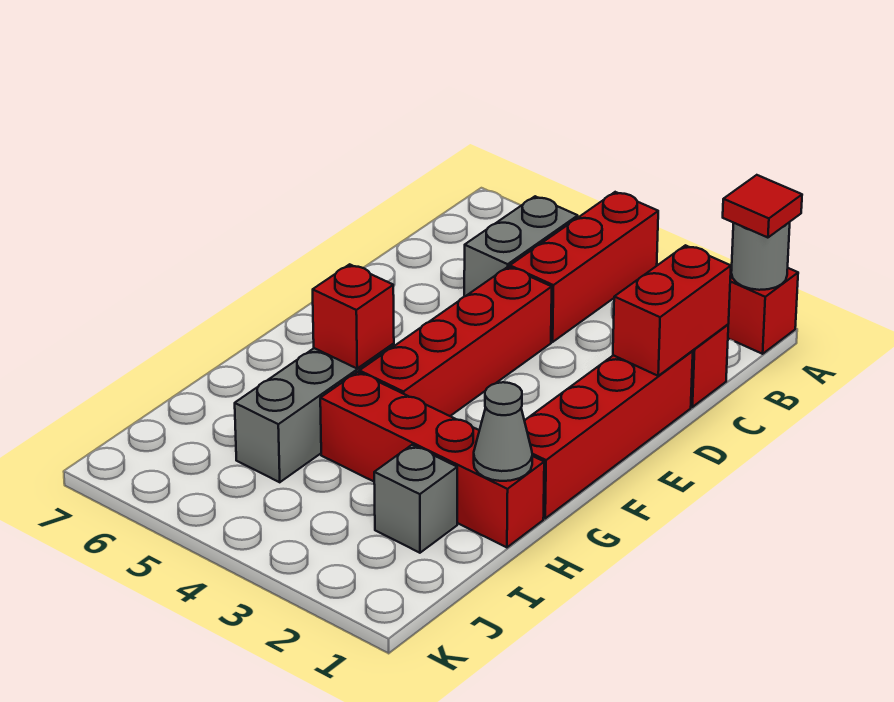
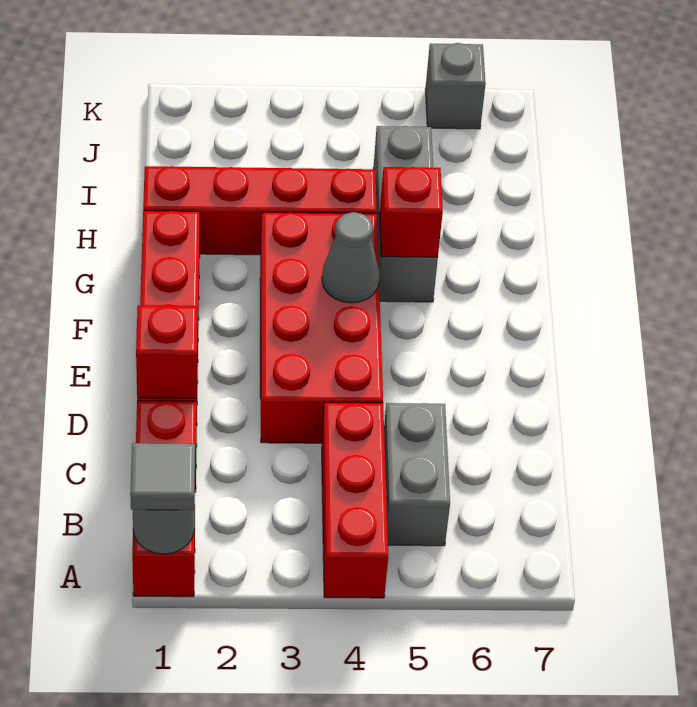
red tile A1 level 3 -> grey tile A1 level 3
red brick C1:D1 level 2 -> red brick D1 level 2
red brick D4:G4 level 1 -> red brick D3:G4 level 1
grey cone H1 level 2 -> grey cone F4 level 2
grey brick I2 level 1 -> grey brick K6 level 1

